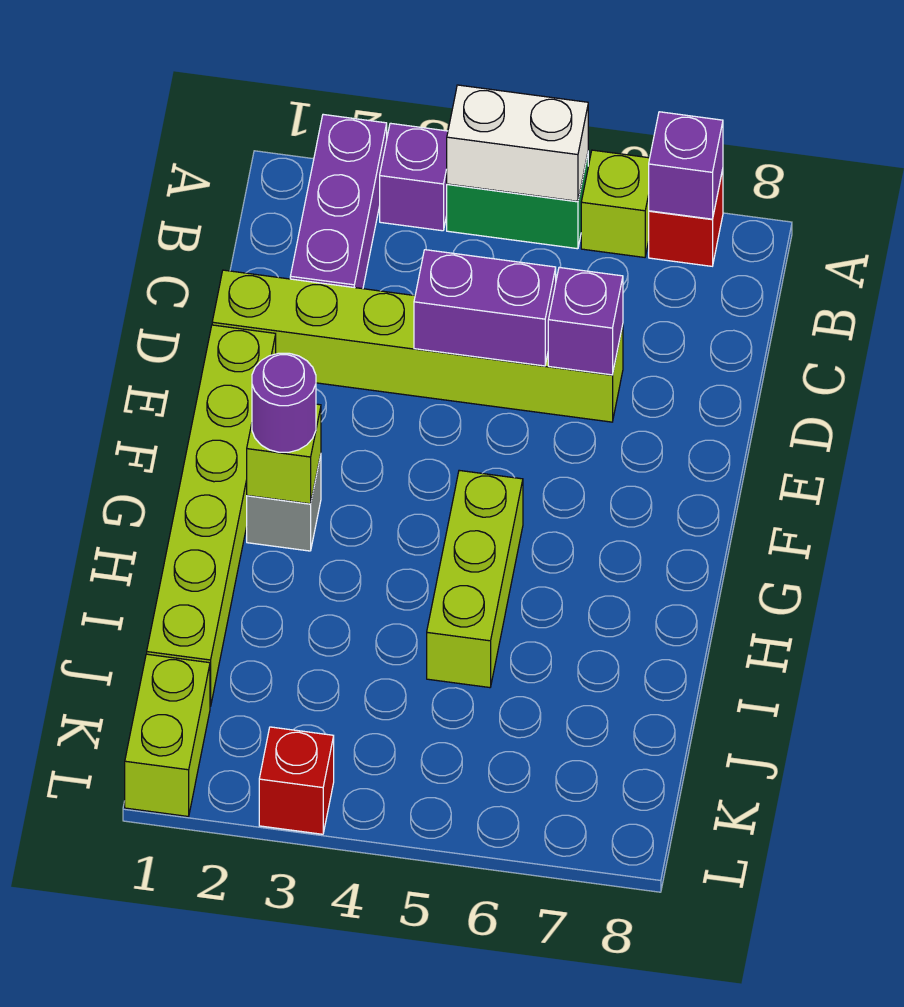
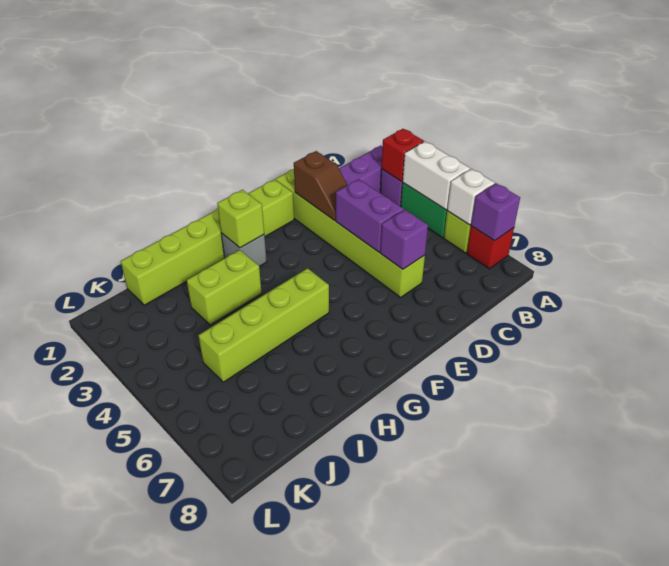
none -> white brick A6 level 2
none -> brown slope D2:D3 level 2 top 2
purple round brick G2 level 3 -> none
lime brick G5:I5 level 1 -> lime brick G5:J5 level 1
lime brick K1:L1 level 1 -> lime brick H3:I3 level 1
red brick L3 level 1 -> red brick A3 level 2

